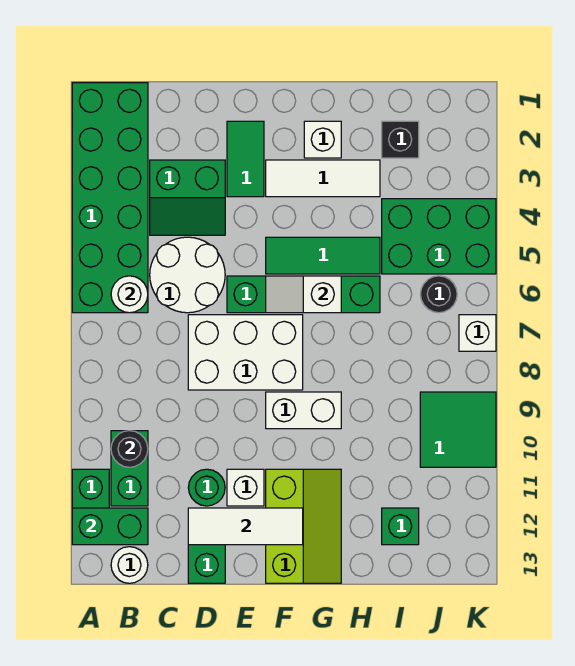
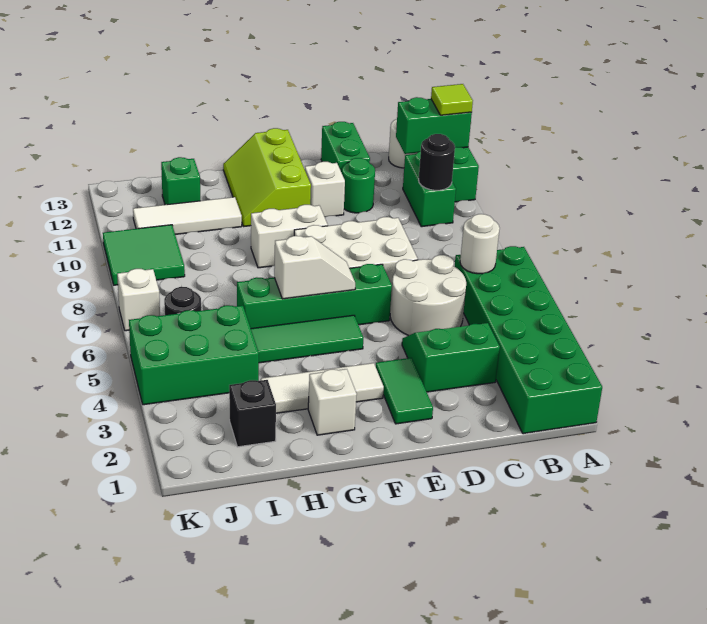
none -> lime tile A12 level 3
white tile D12:F12 level 2 -> white tile H11:J11 level 1

